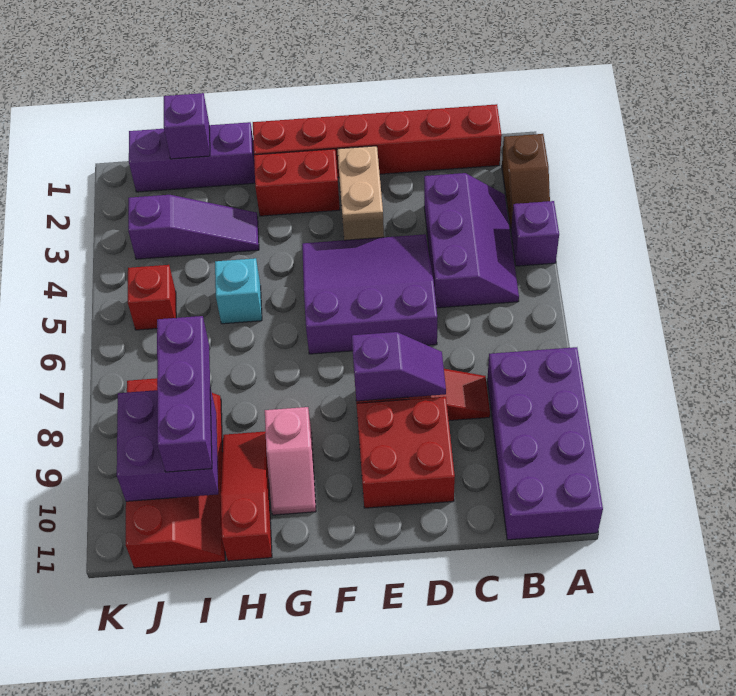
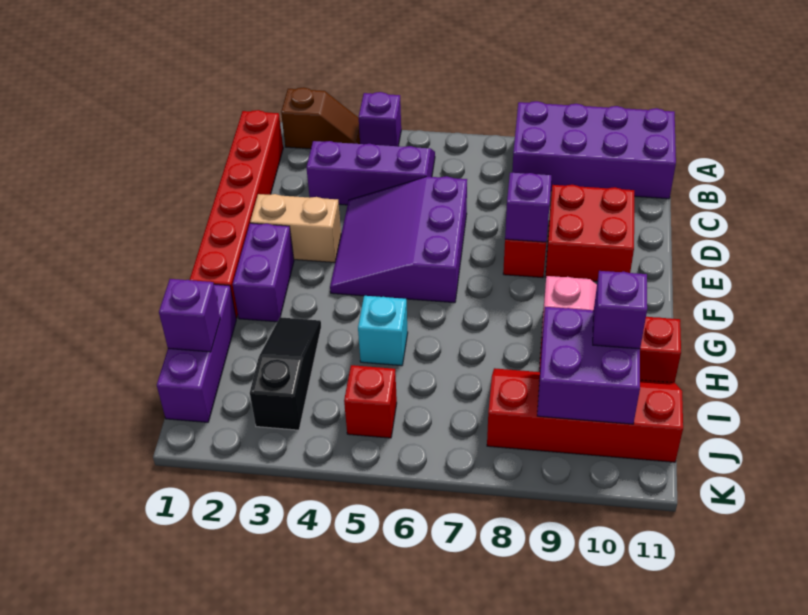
red brick F2:G2 level 1 -> purple brick F2:G2 level 1
purple slope H3:J3 level 1 top J -> black slope H3:J3 level 1 top J
purple brick I8:I10 level 3 -> purple brick I10 level 3

